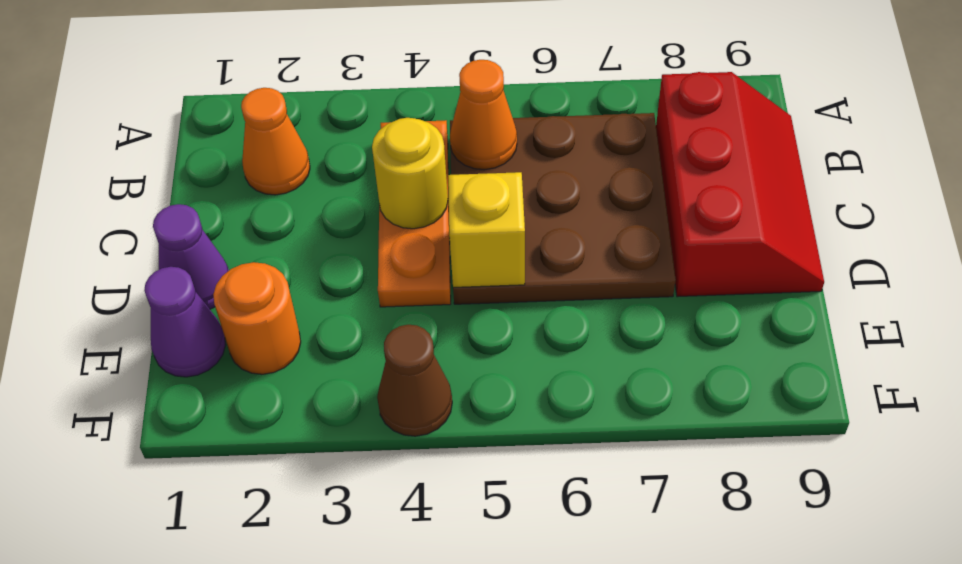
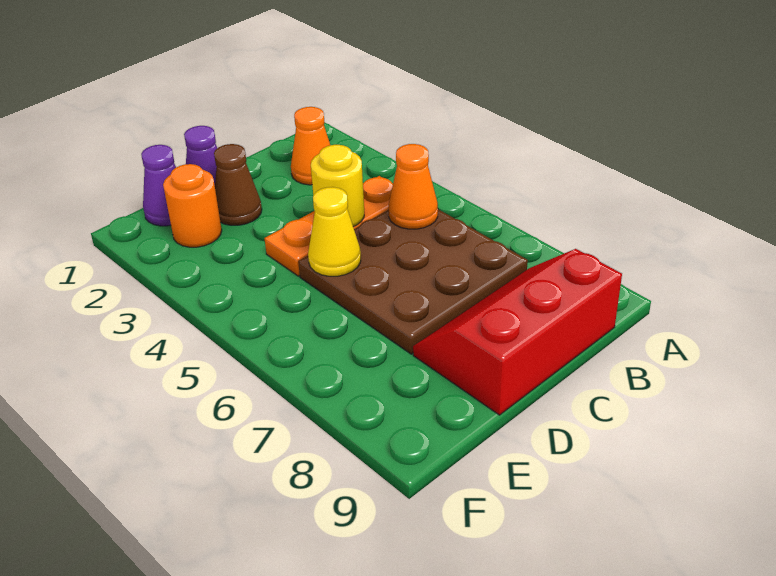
red slope B8:D9 level 1 top 8 -> red slope B8:D9 level 1 top 9
yellow brick D5 level 2 -> yellow cone D5 level 2
brown cone F4 level 1 -> brown cone D2 level 1

